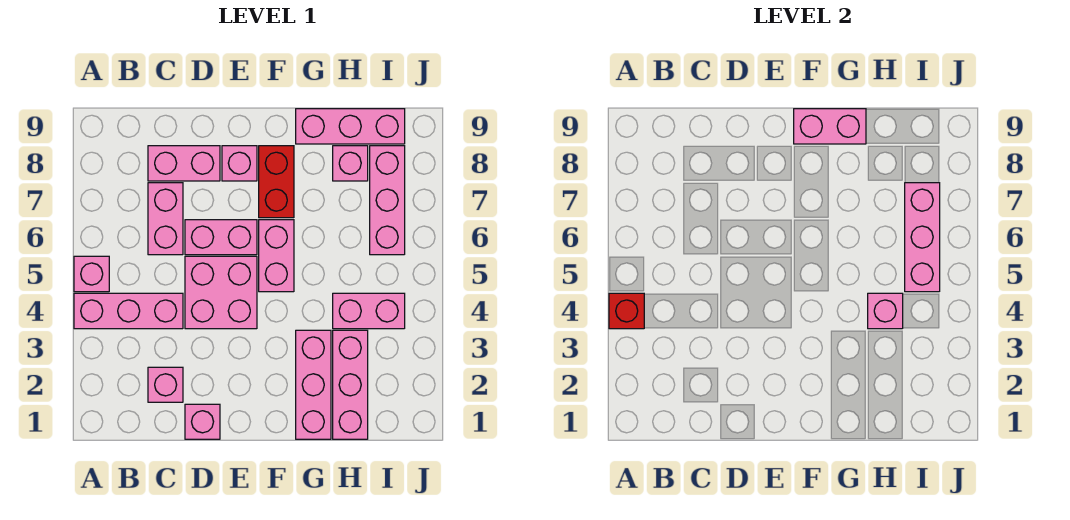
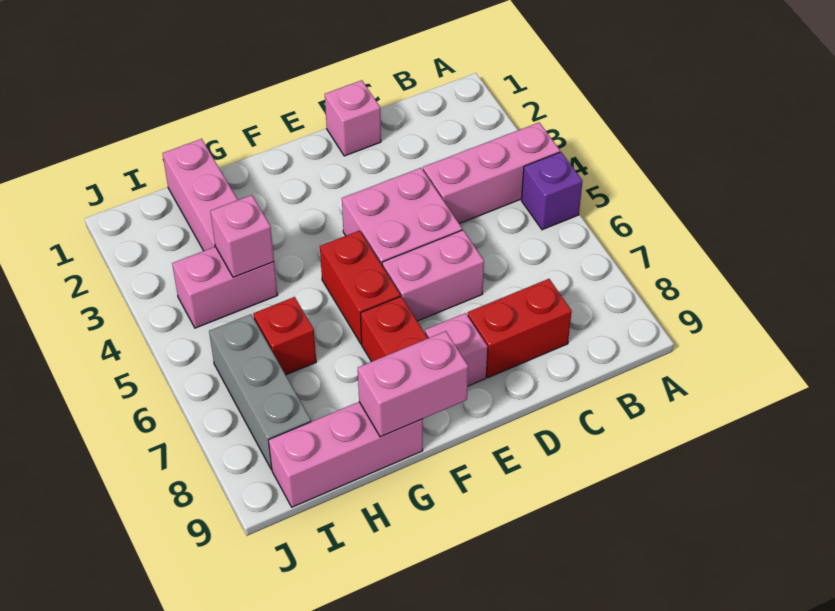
red brick A4 level 2 -> red brick H6 level 1
pink brick A5 level 1 -> purple brick A5 level 1
pink brick C2 level 1 -> none
pink brick C6:C7 level 1 -> none
pink brick C8:D8 level 1 -> red brick C8:D8 level 1
pink brick F5:F6 level 1 -> red brick F5:F6 level 1
pink brick G1:G3 level 1 -> none
pink brick H8 level 1 -> none
pink brick I5:I7 level 2 -> none
pink brick I6:I8 level 1 -> grey brick I6:I8 level 1

